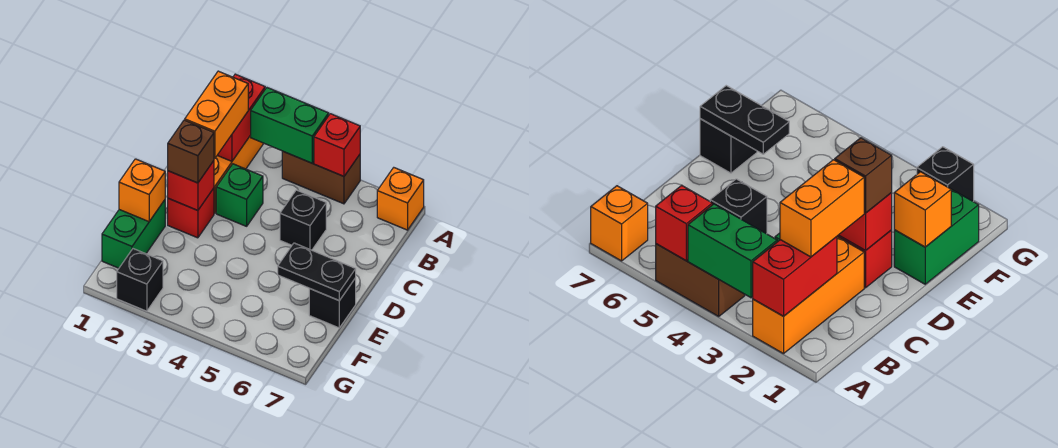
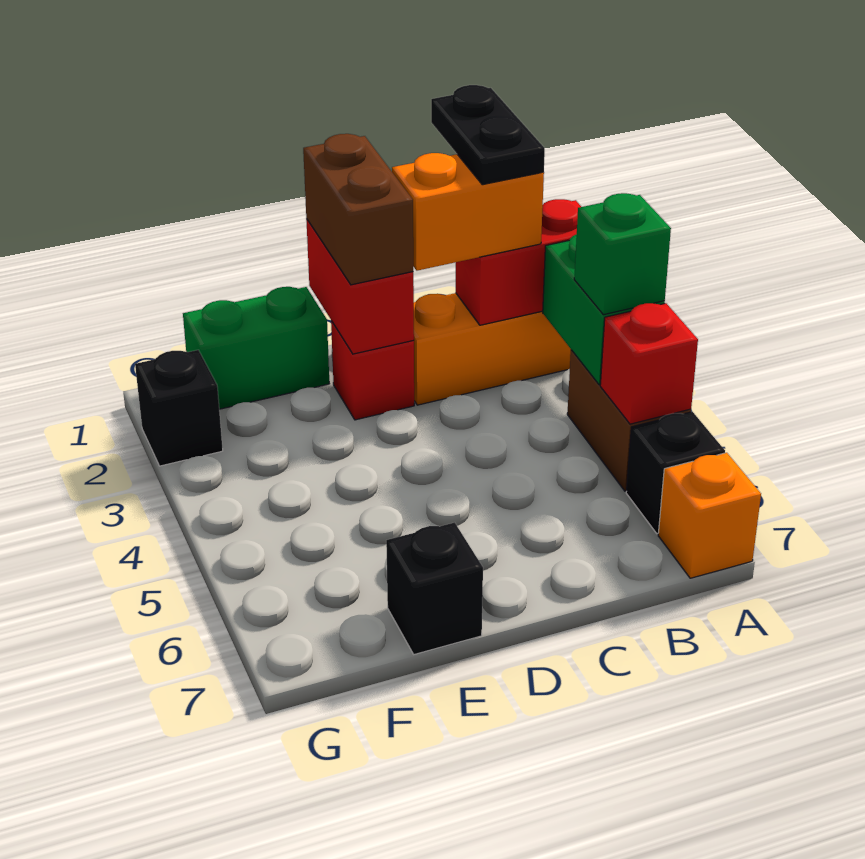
green brick C3 level 1 -> green brick A4 level 3
black brick C5 level 1 -> black brick A6 level 1
red brick D2 level 2 -> red brick D1:D2 level 2
brown brick D2 level 3 -> brown brick D1:D2 level 3
orange brick E1 level 2 -> none
black plate E6:E7 level 2 -> black plate B1:B2 level 4

